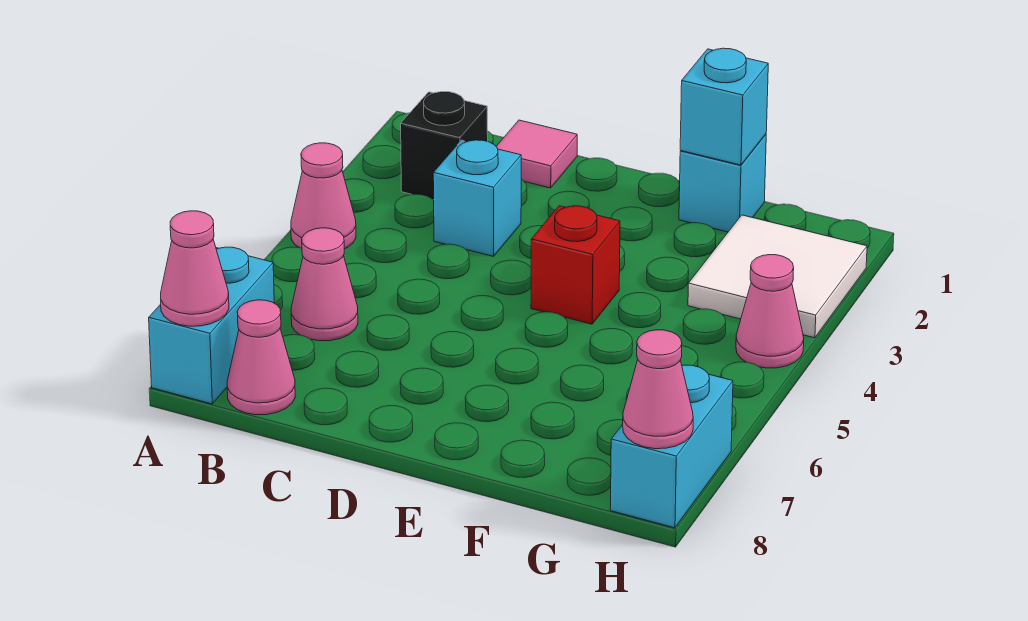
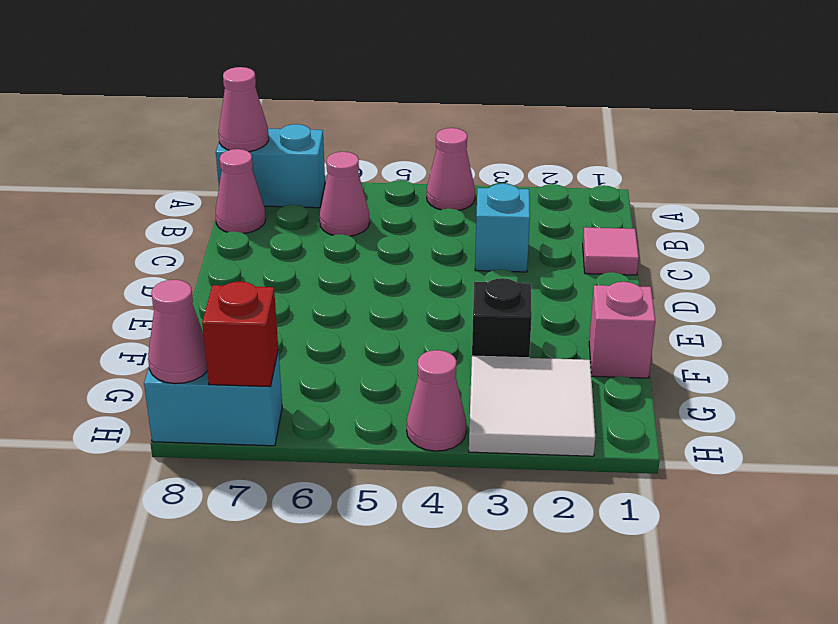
black brick B2 level 1 -> black brick F3 level 1
red brick E4 level 1 -> red brick H7 level 2
cyan brick F1 level 1 -> pink brick F1 level 1
cyan brick F1 level 2 -> none

